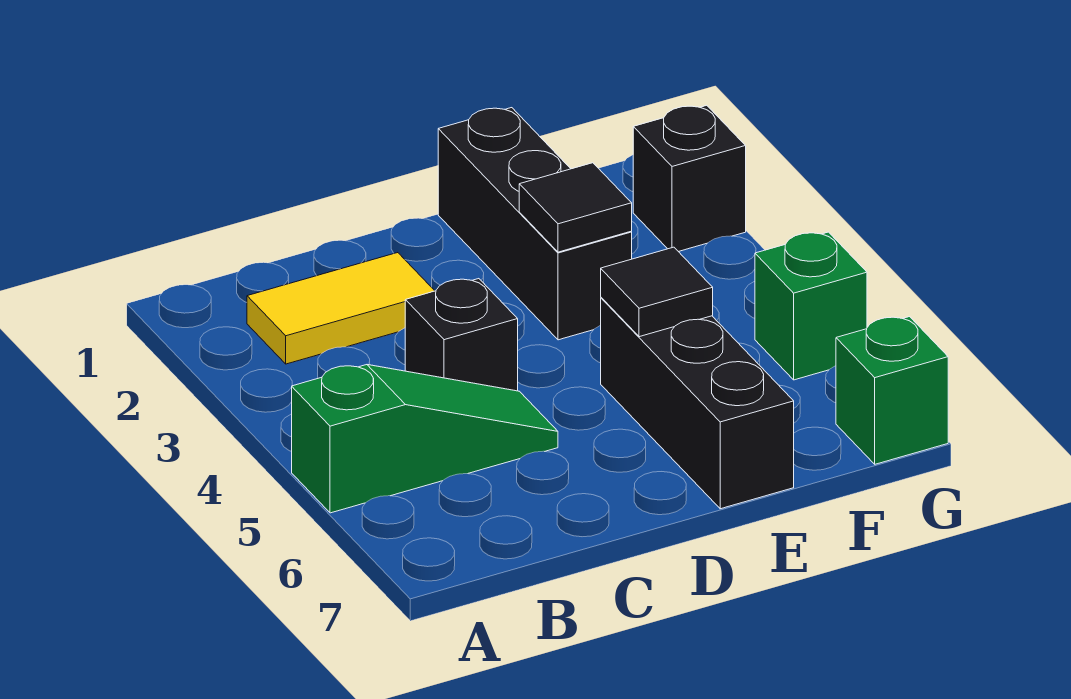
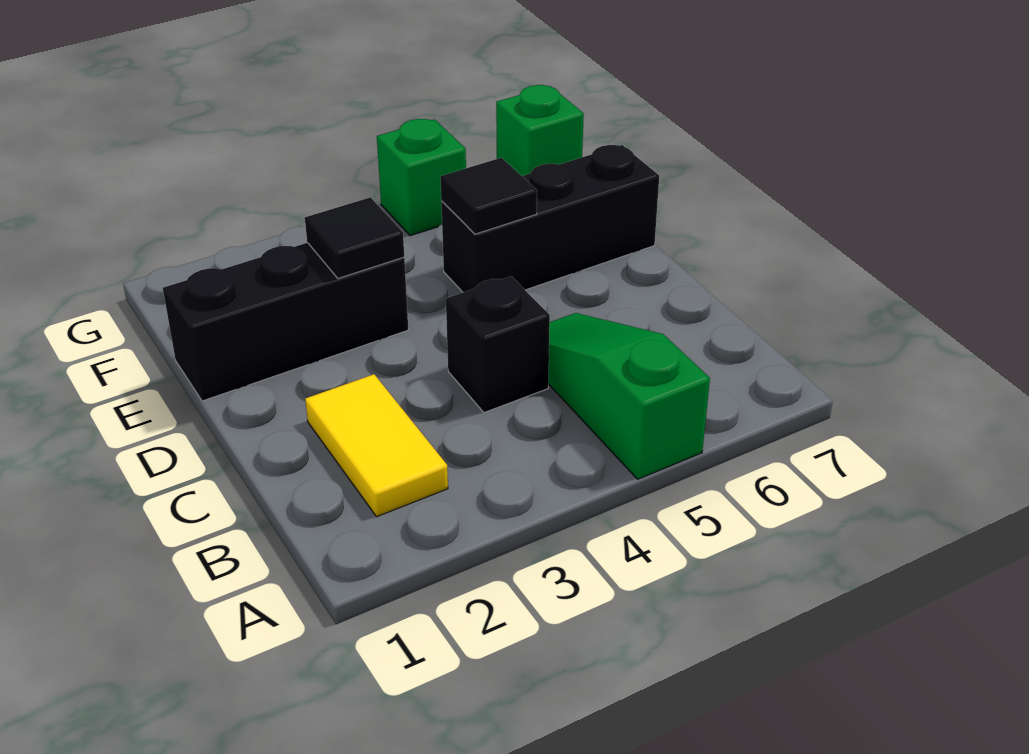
black brick G2 level 1 -> none

